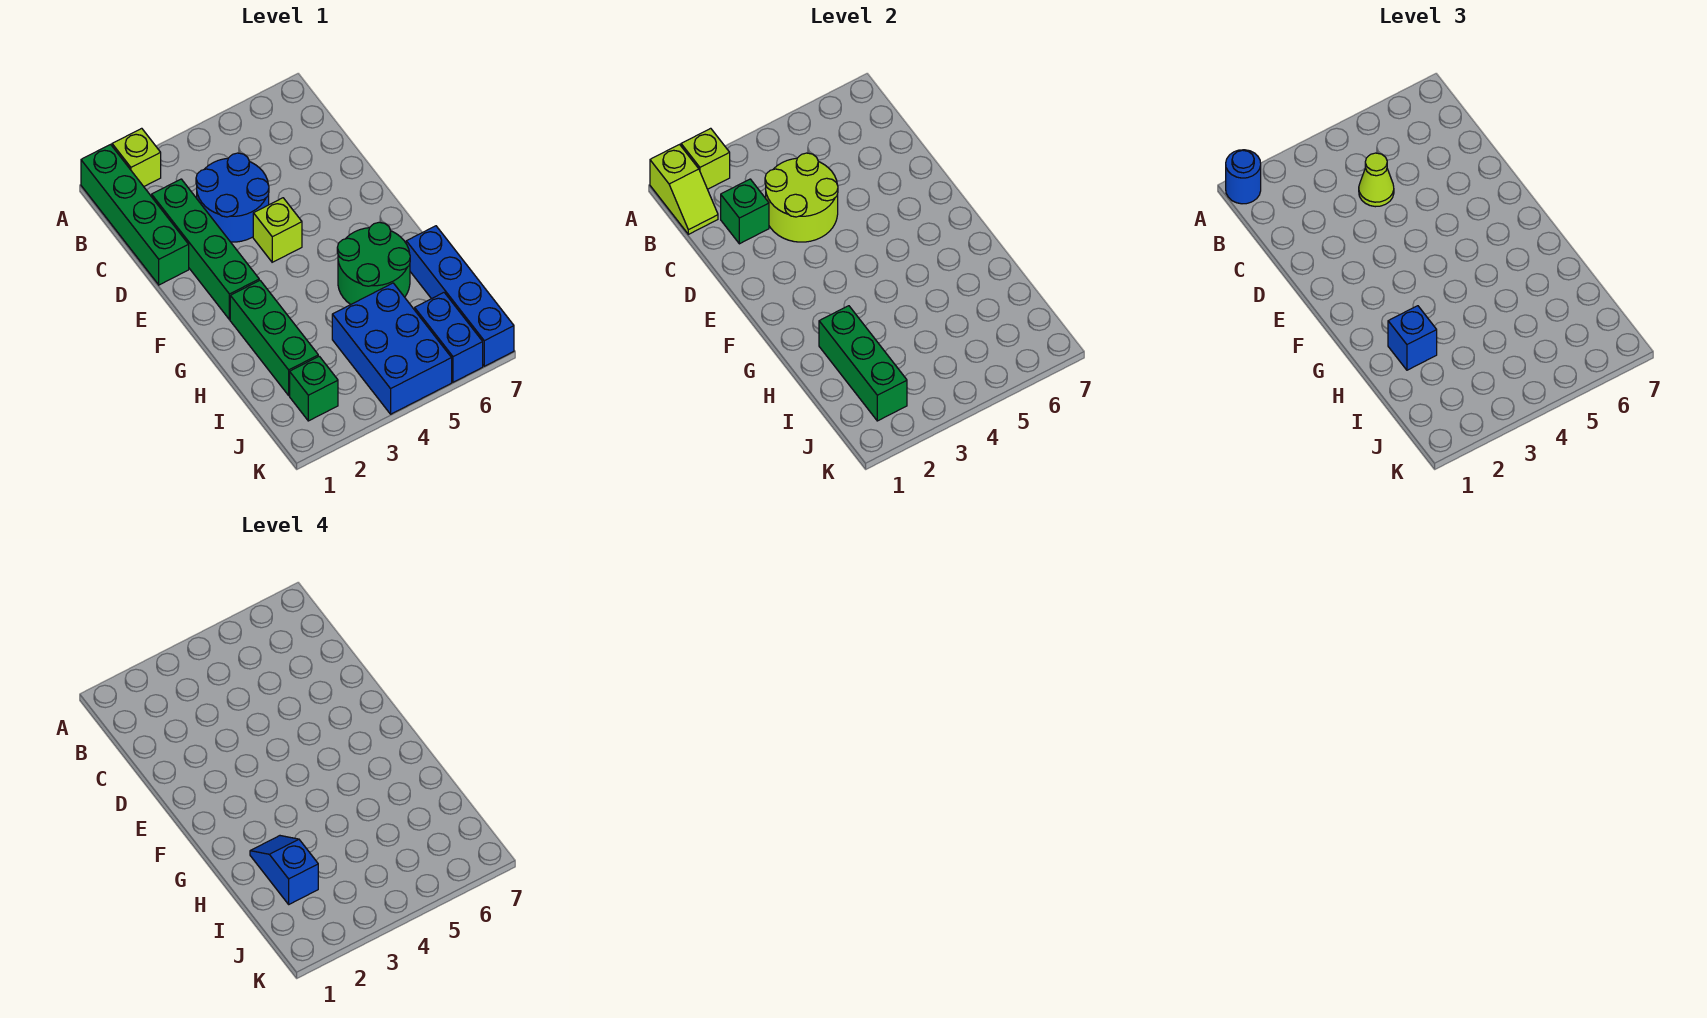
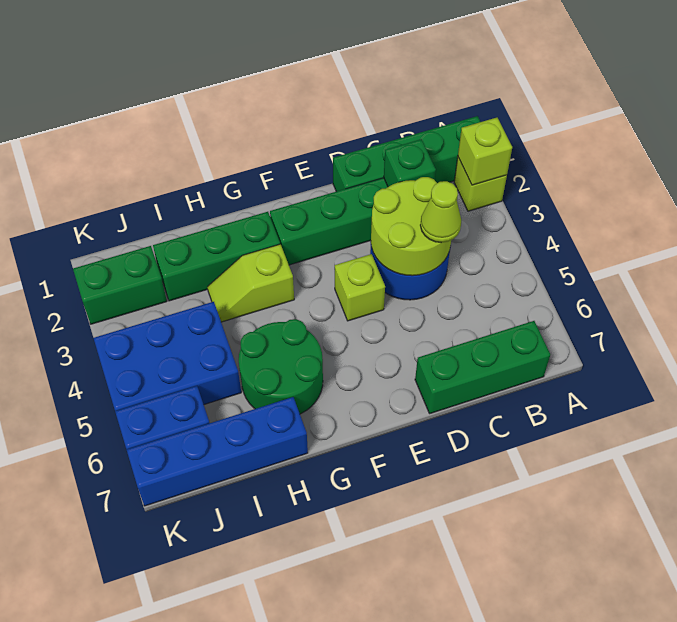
lime slope A1:B1 level 2 top A -> lime slope G3:H3 level 1 top G
blue round brick A1 level 3 -> none
green brick H2:J2 level 2 -> green brick B7:D7 level 1
blue brick H2 level 3 -> none
blue slope H2:I2 level 4 top I -> none
green brick J2 level 1 -> green brick J2:K2 level 1

